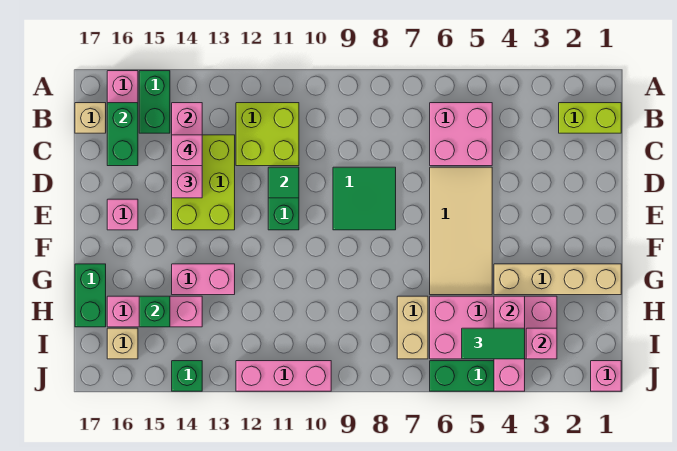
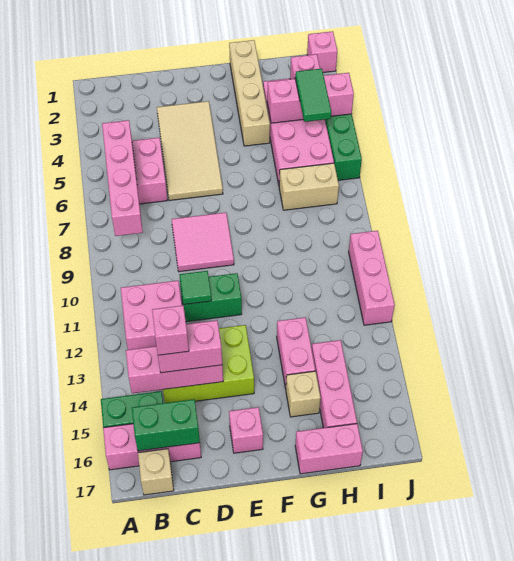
lime brick B1:B2 level 1 -> none
none -> pink brick B5:B8 level 2
lime brick B11:C12 level 1 -> pink brick B11:C12 level 1
tan tile D5:G6 level 1 -> tan tile D3:E6 level 1
green tile D8:E9 level 1 -> pink tile D8:E9 level 1
green brick G17:H17 level 1 -> pink brick G17:H17 level 1
green brick H15 level 2 -> none
tan brick I16 level 1 -> tan brick G15 level 1
green brick J14 level 1 -> none

